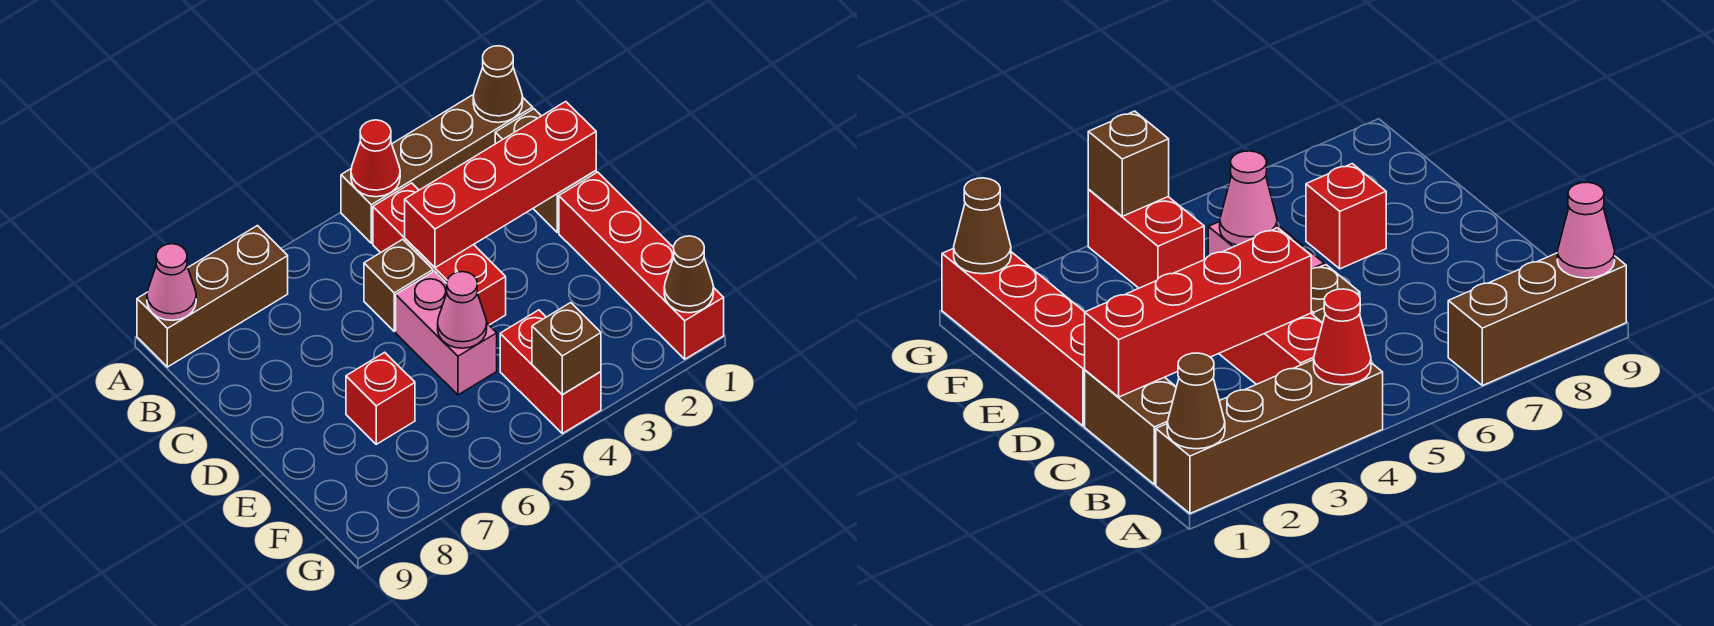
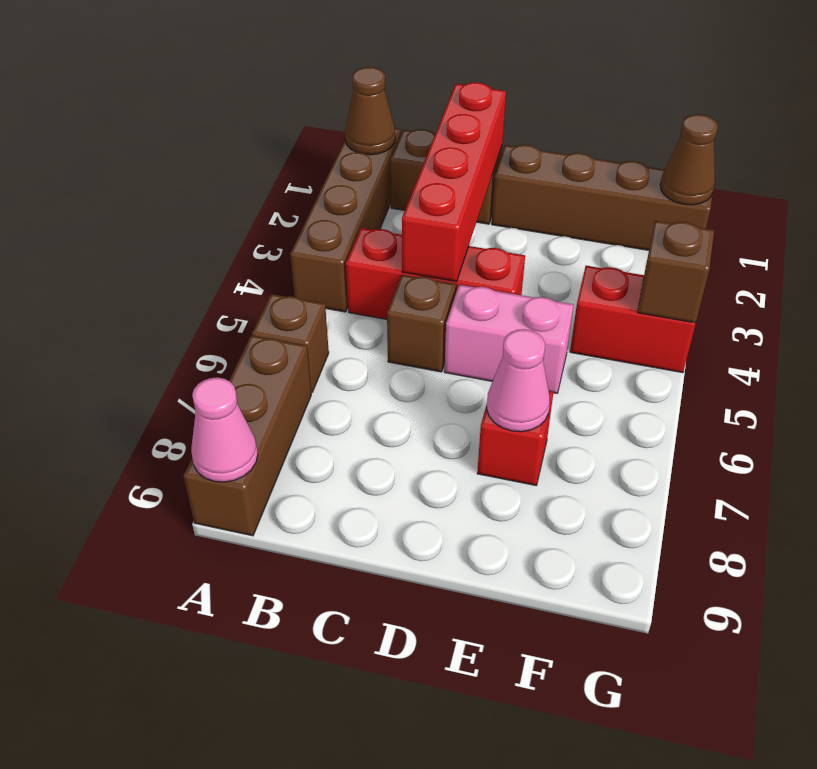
red cone A4 level 2 -> none
none -> brown brick A6 level 1
red brick D1:G1 level 1 -> brown brick D1:G1 level 1
pink cone E5 level 2 -> pink cone E7 level 2

